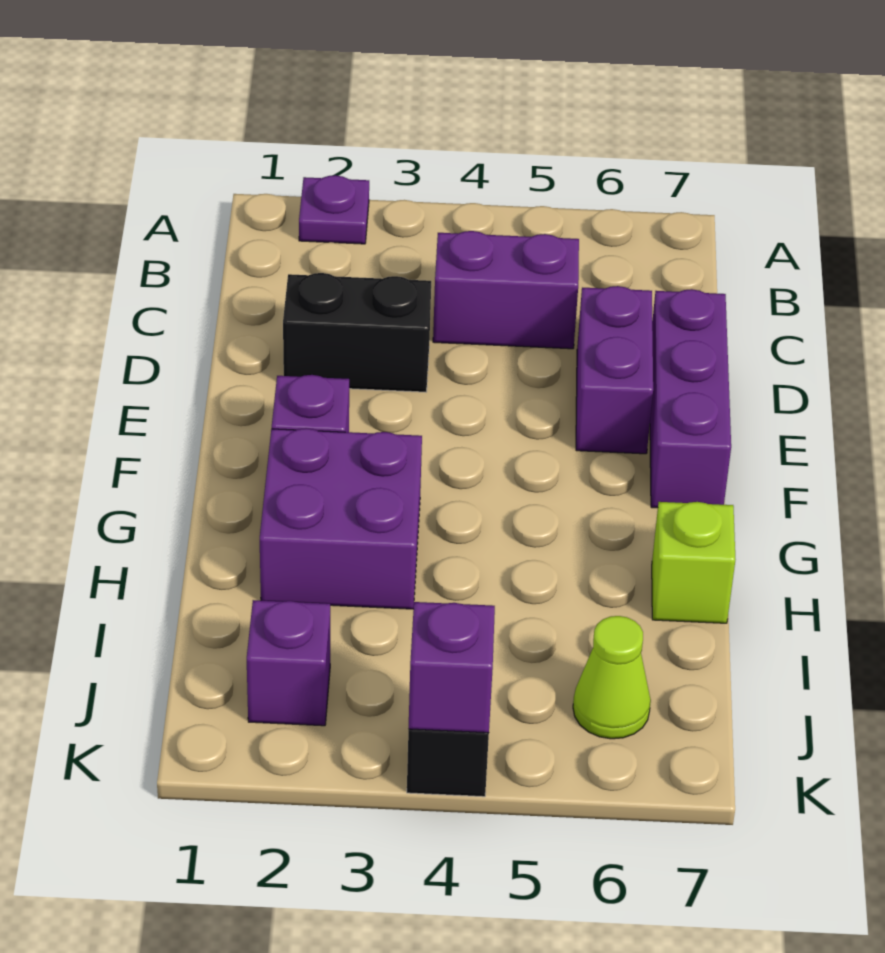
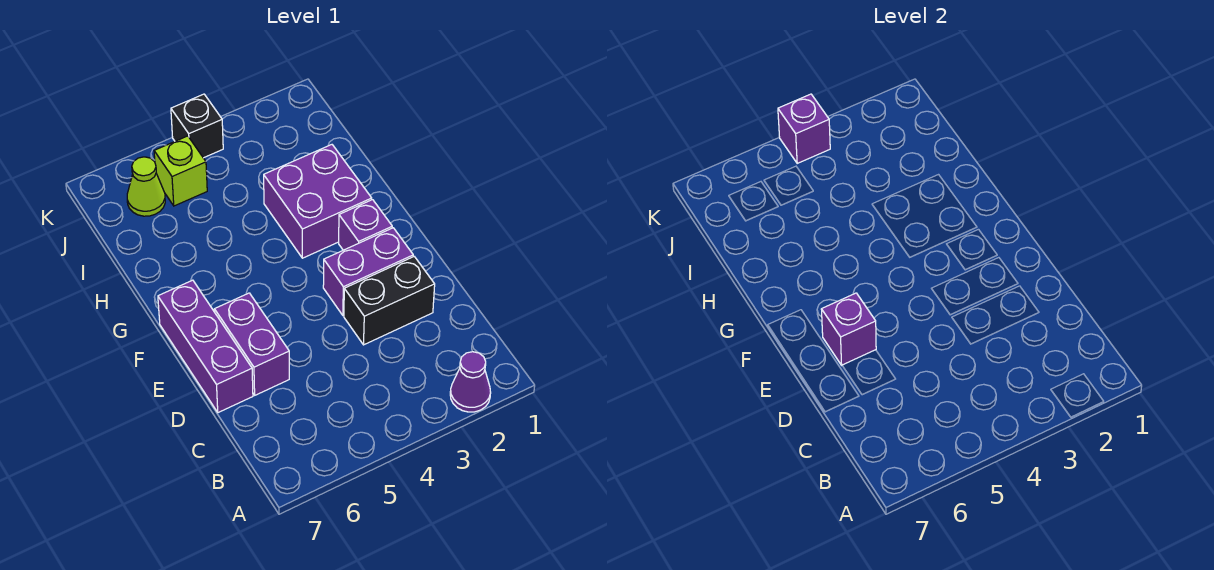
purple plate A2 level 1 -> purple cone A2 level 1
purple brick C4:C5 level 1 -> purple brick E2:E3 level 1
lime brick H7 level 1 -> lime brick J5 level 1
purple brick J2 level 1 -> purple brick E6 level 2

